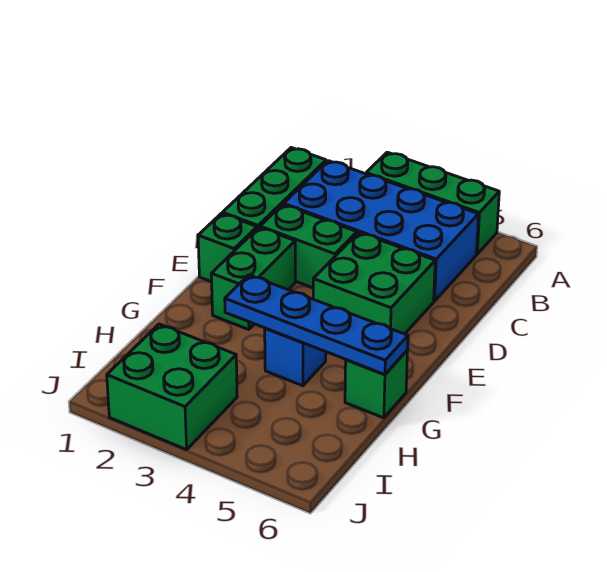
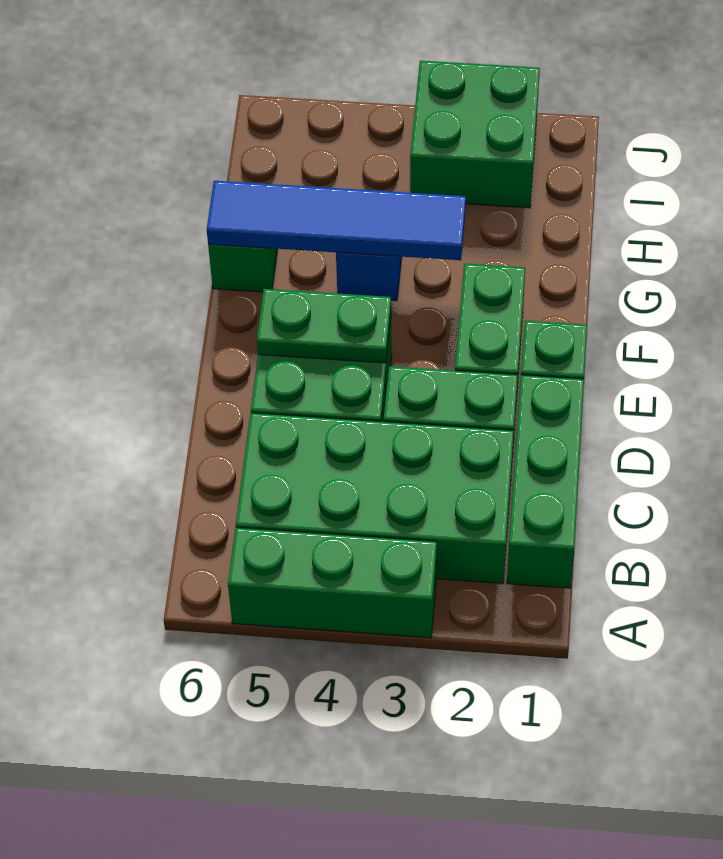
blue brick B2:C5 level 1 -> green brick B2:C5 level 1
none -> green plate E4:E5 level 2
blue plate G3:G6 level 2 -> blue tile G3:G6 level 2

